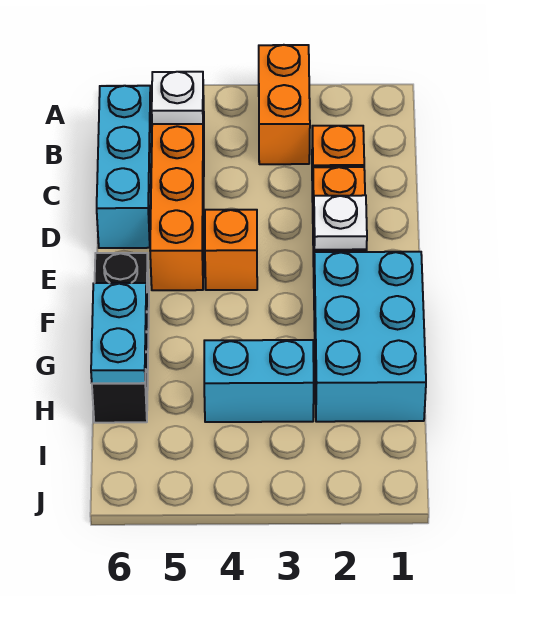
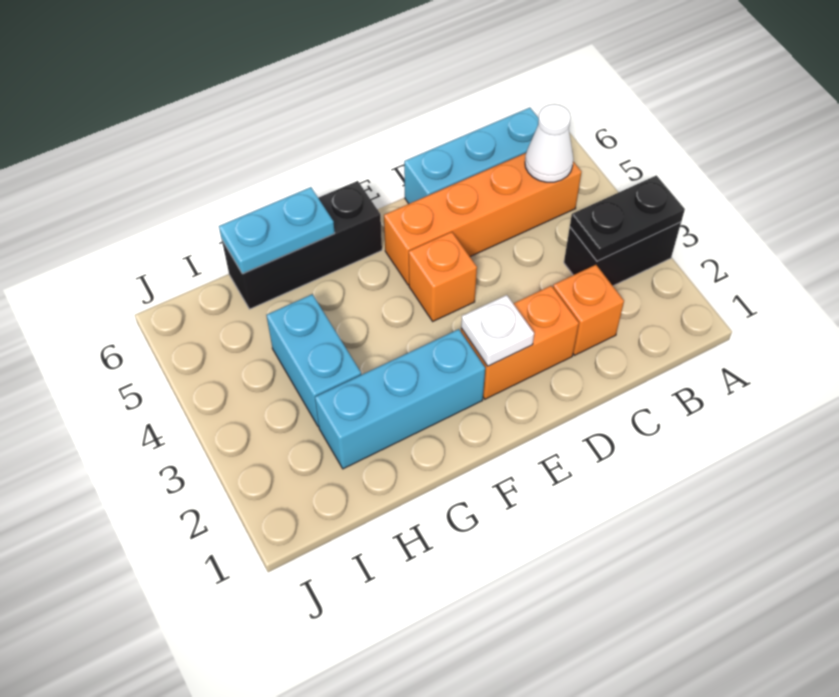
orange brick A3:B3 level 1 -> black brick A3:B3 level 1
none -> black plate A3:B3 level 2
white plate B5 level 2 -> white cone B5 level 2
cyan brick F1:H2 level 1 -> cyan brick F2:H2 level 1

